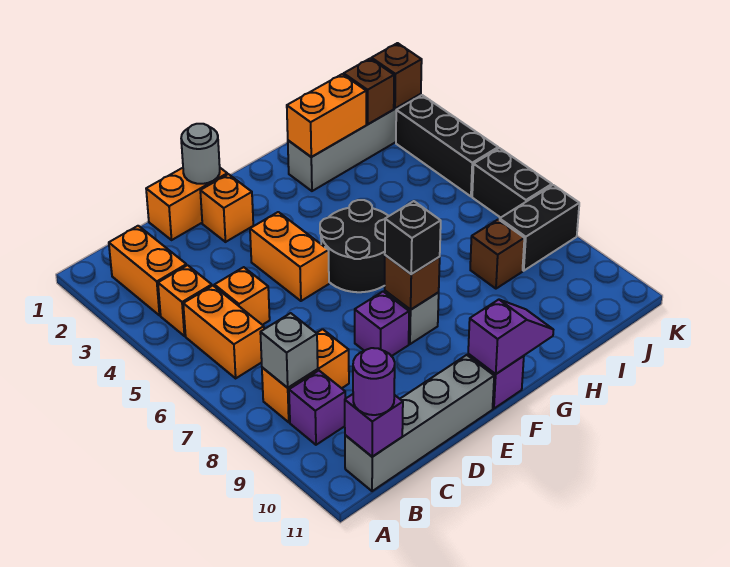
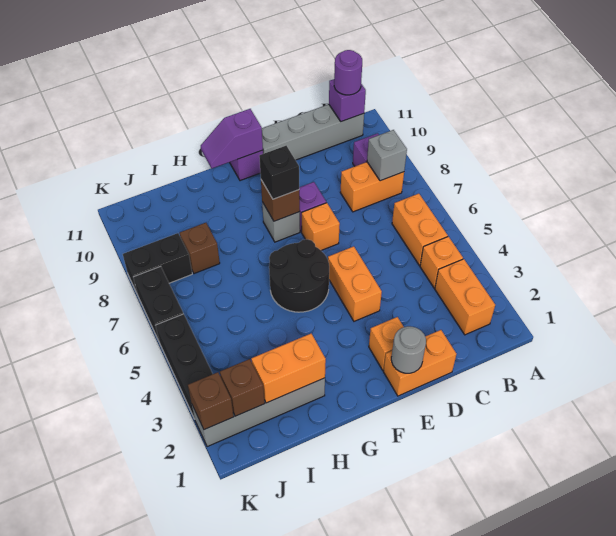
orange brick C5 level 1 -> orange brick E7 level 1

